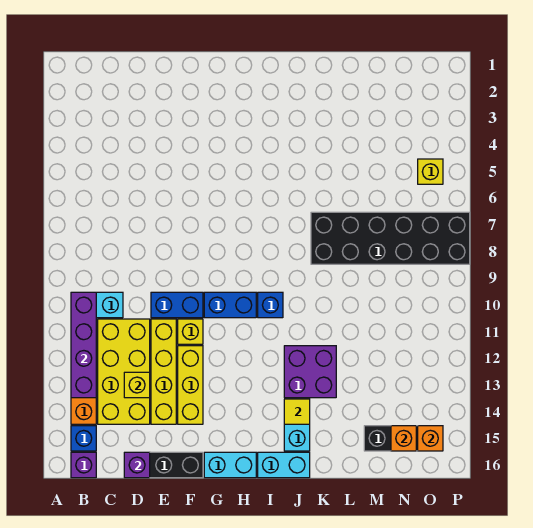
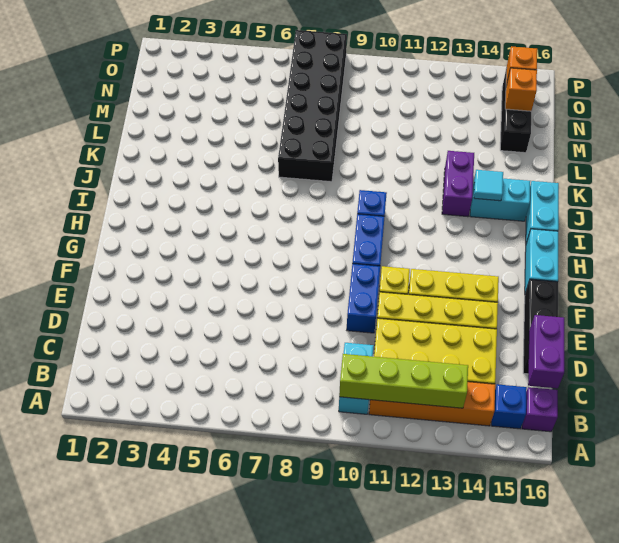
purple brick B10:B13 level 2 -> lime brick B10:B13 level 2
yellow brick D13 level 2 -> none
purple brick D16 level 2 -> purple brick C16:D16 level 2
purple brick J12:K13 level 1 -> purple brick J13:K13 level 1
yellow tile J14 level 2 -> cyan tile J14 level 2
yellow brick O5 level 1 -> none

